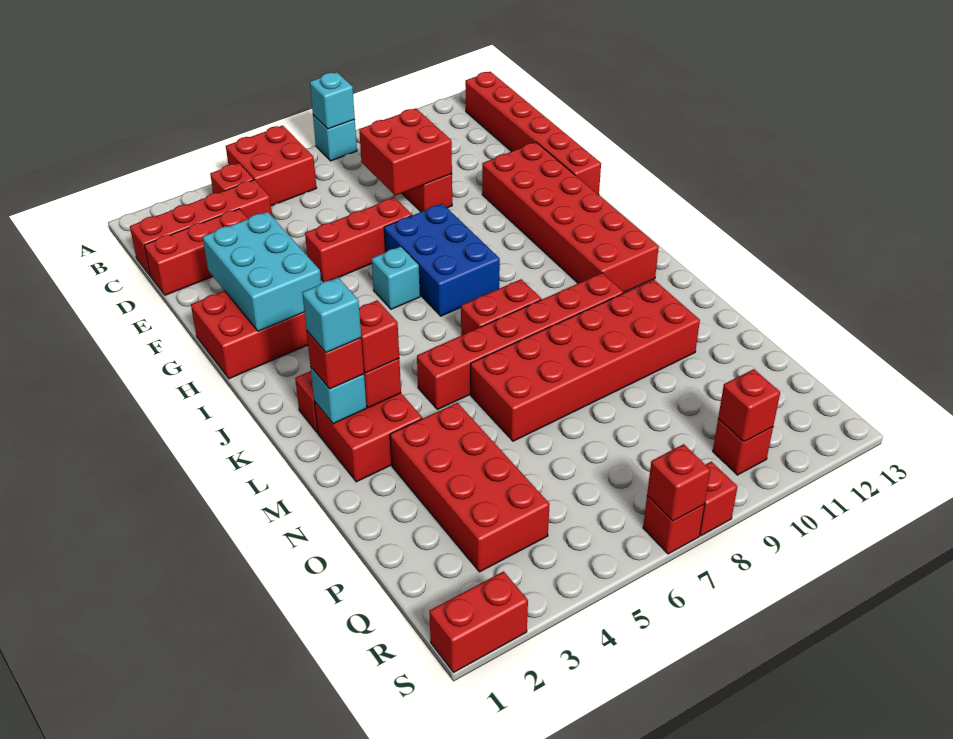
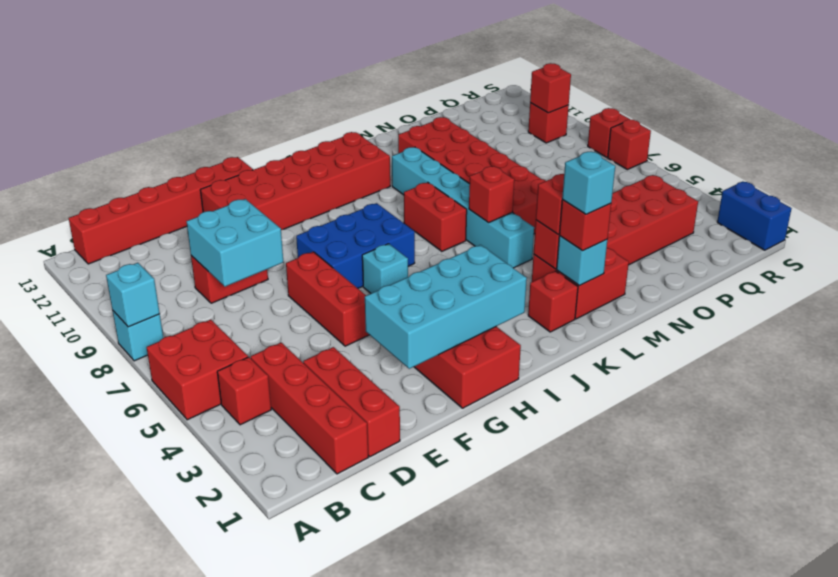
red brick D8:E9 level 2 -> cyan brick D8:E9 level 2
cyan brick F2:H3 level 2 -> cyan brick F2:I3 level 2
red brick L5:L10 level 1 -> cyan brick L5:L10 level 1
red brick S1:S2 level 1 -> blue brick S1:S2 level 1
red brick S7 level 2 -> red brick L6 level 2

